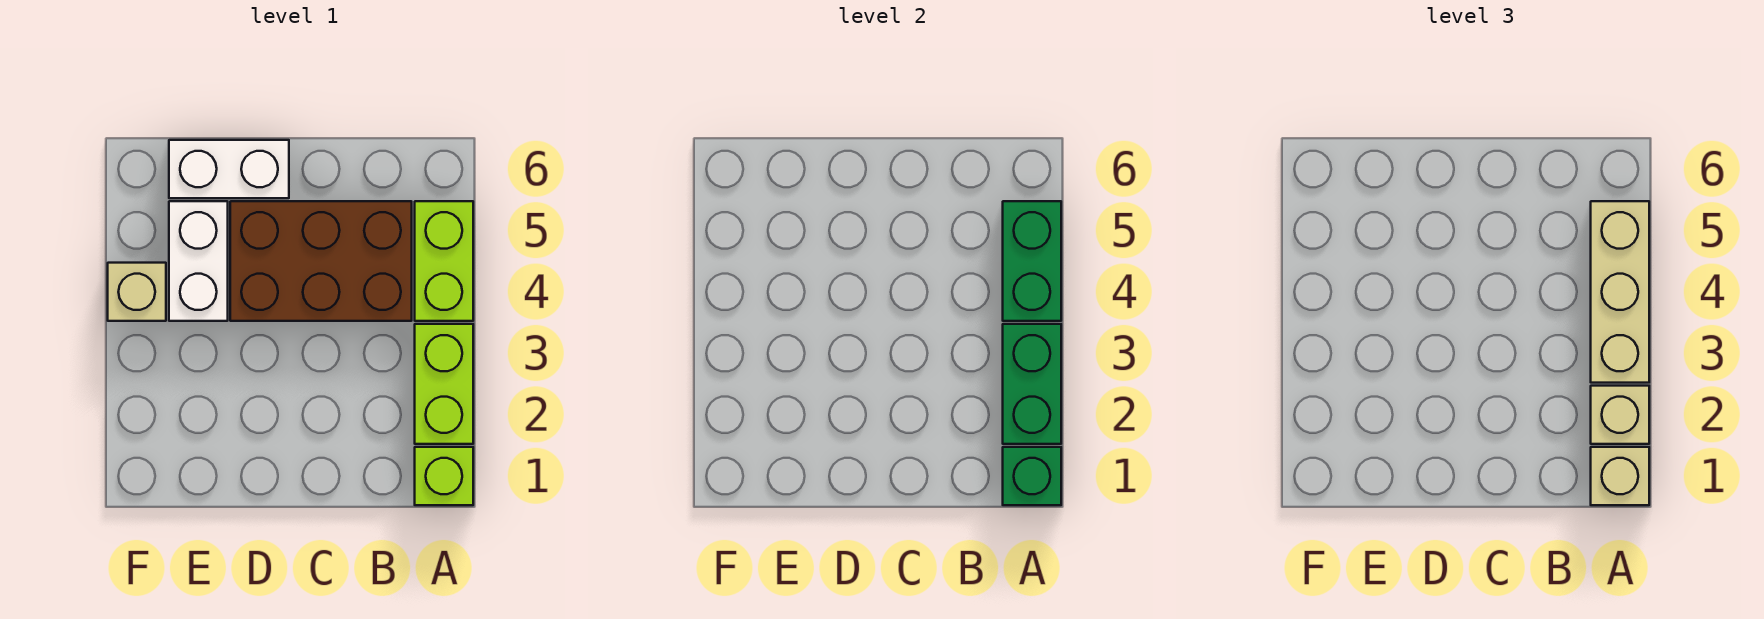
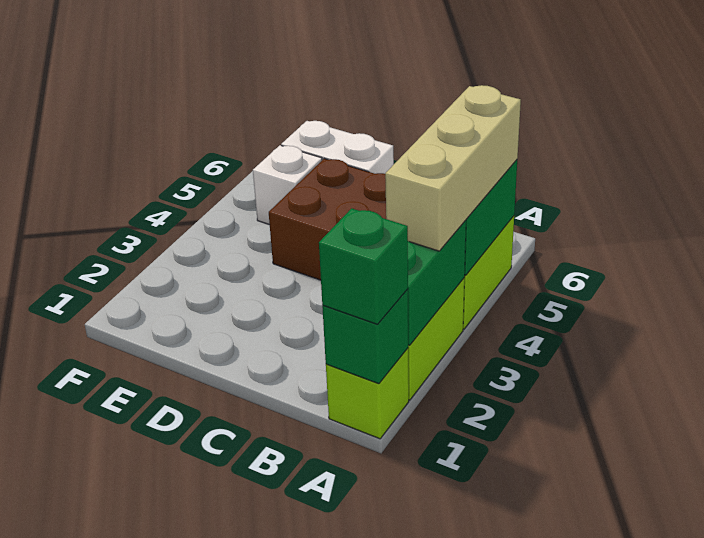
tan brick A1 level 3 -> green brick A1 level 3
tan brick A2 level 3 -> none
white brick E4:E5 level 1 -> white brick E5 level 1
tan brick F4 level 1 -> none

